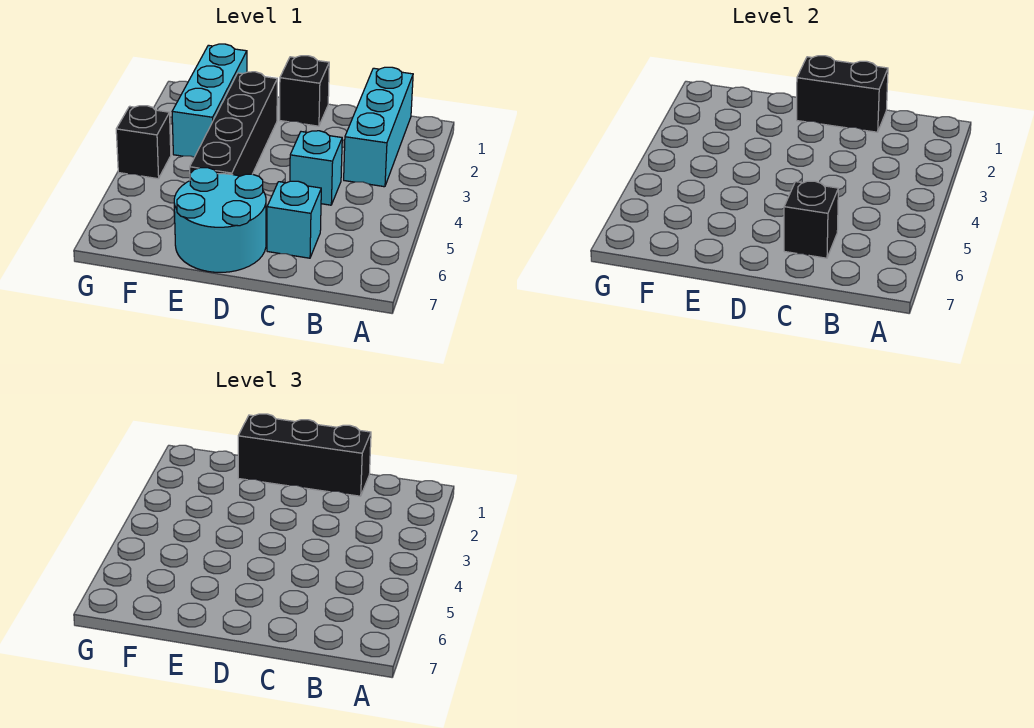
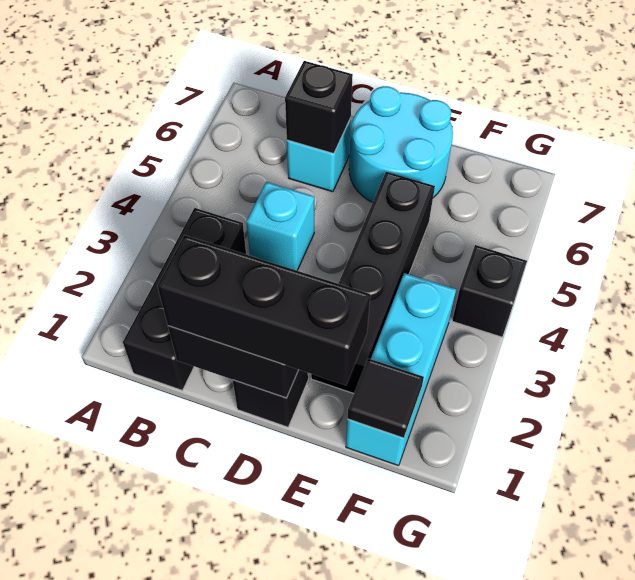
cyan brick B1:B3 level 1 -> black brick B1:B3 level 1
none -> black tile F1 level 2

